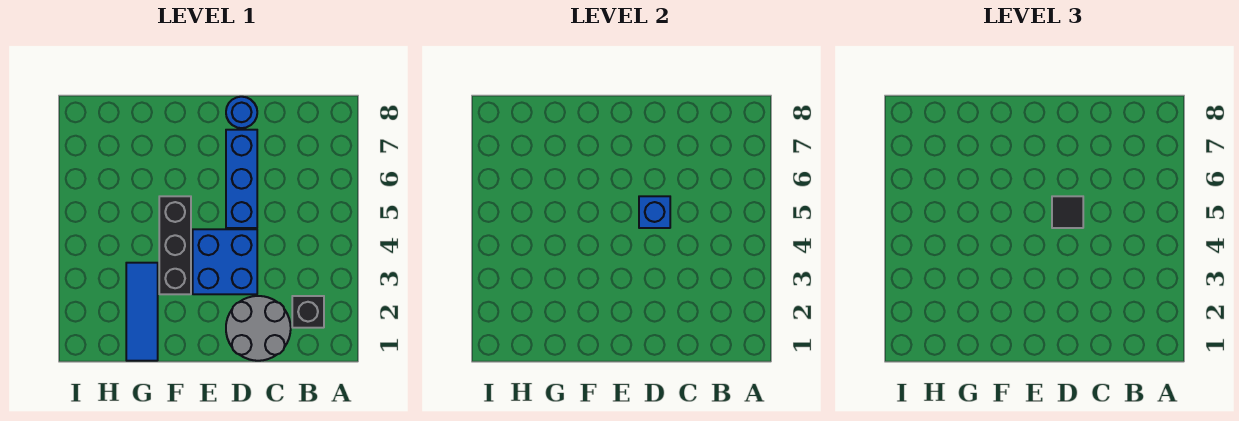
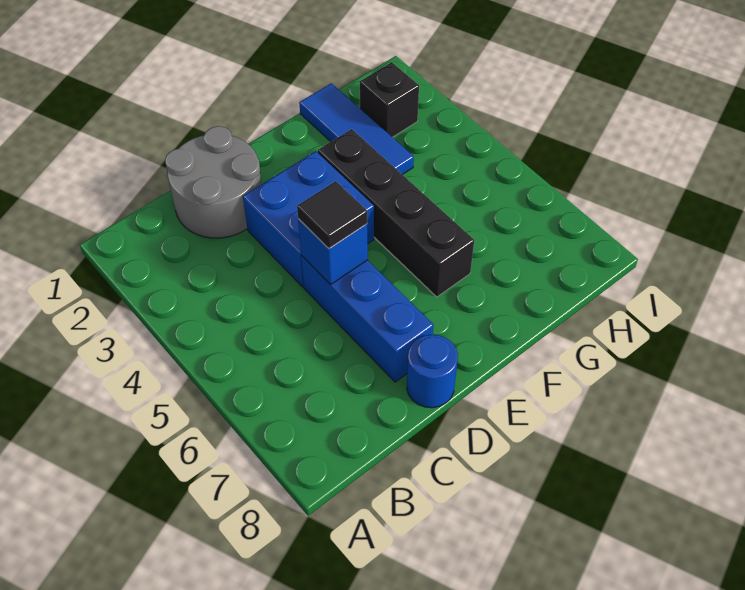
black brick B2 level 1 -> black brick H2 level 1
black brick F3:F5 level 1 -> black brick F3:F6 level 1

